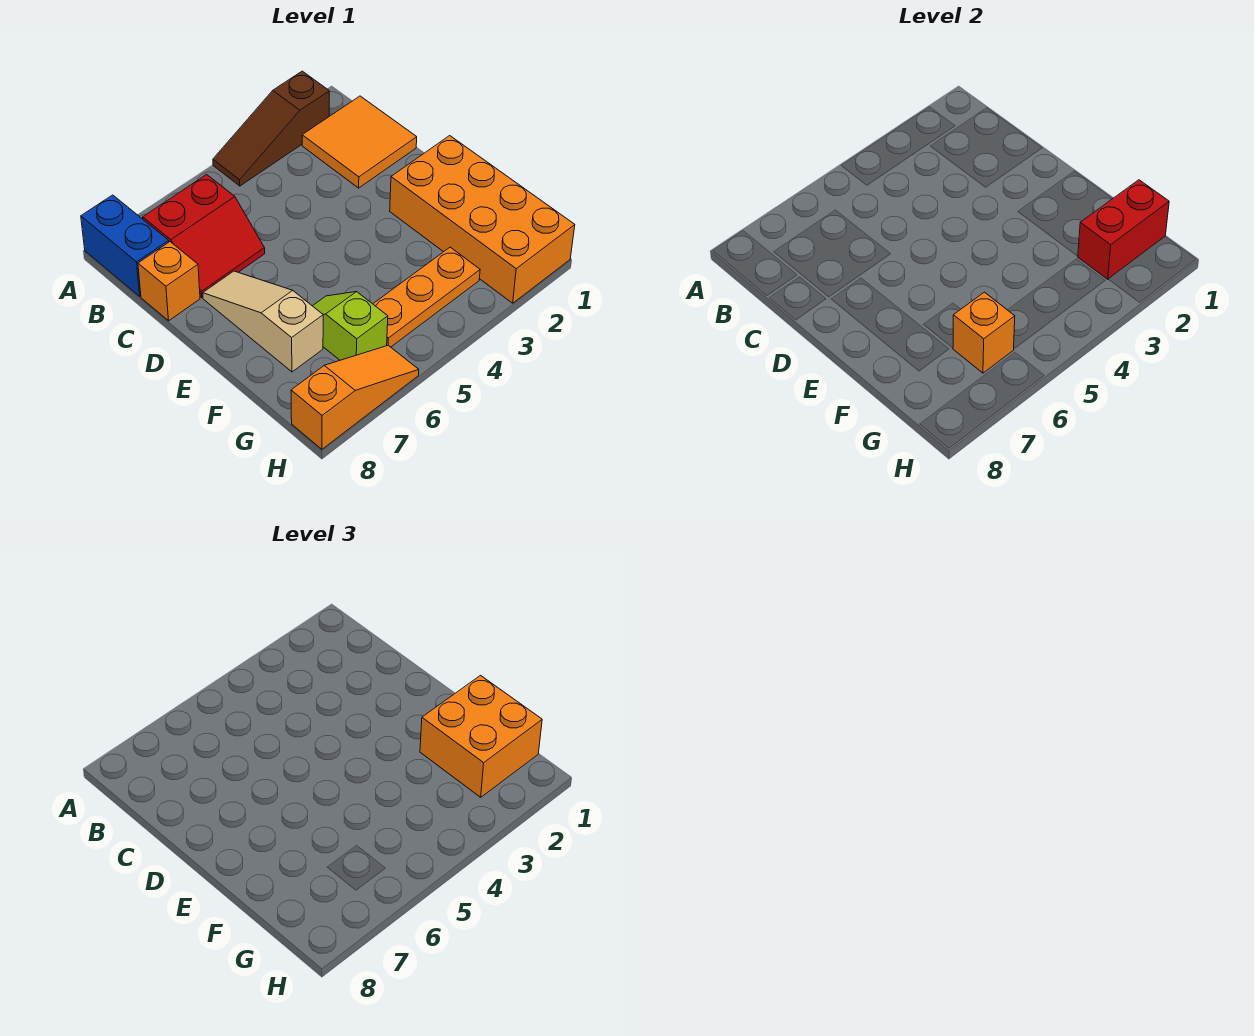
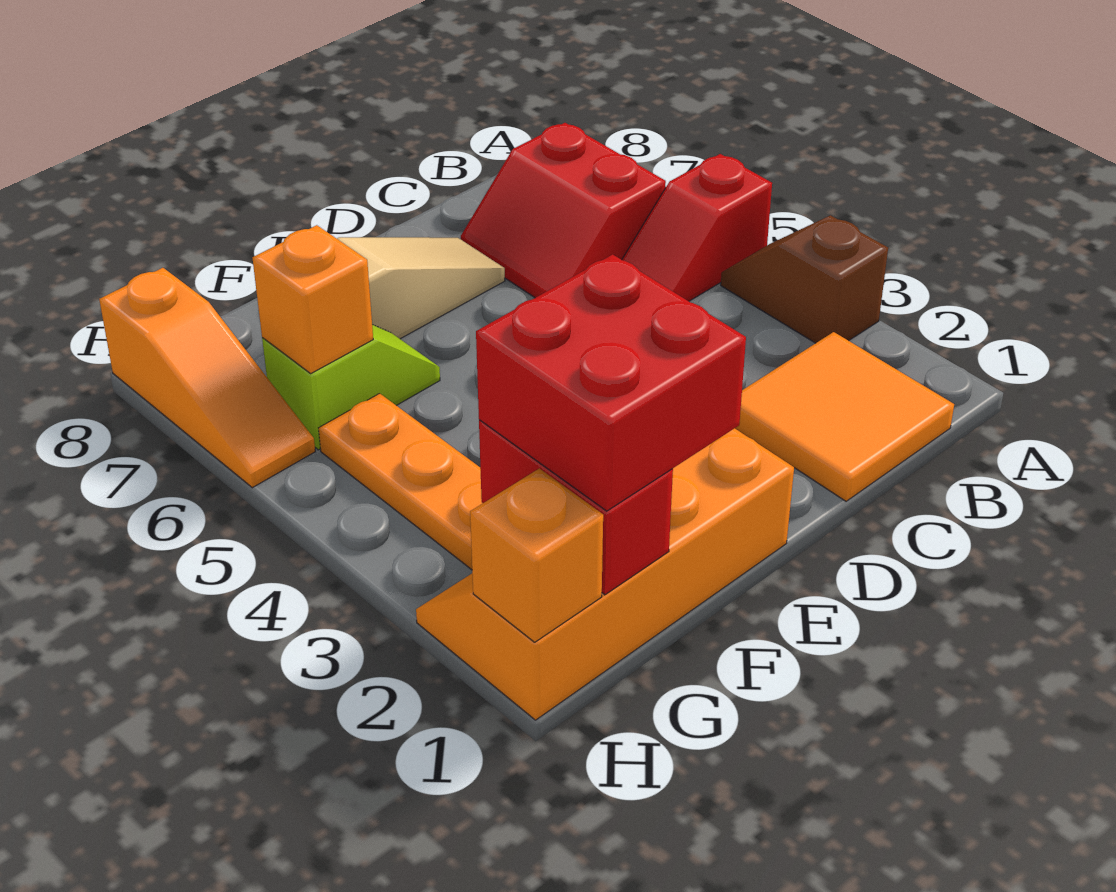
brown slope A2:A4 level 1 top 2 -> brown slope A3:A4 level 1 top 3
none -> red slope A5:B5 level 1 top A
blue brick A8:B8 level 1 -> none
orange brick C8 level 1 -> orange brick H1 level 2
orange brick E1:H2 level 1 -> orange slope E1:H2 level 1 top 1
orange brick F1:G2 level 3 -> red brick F1:G2 level 3

